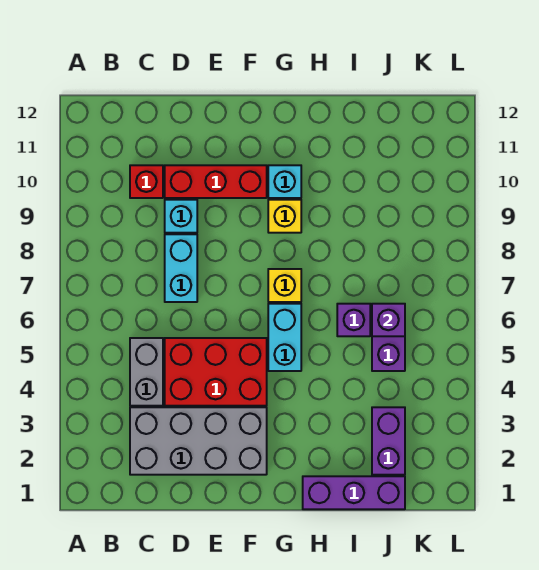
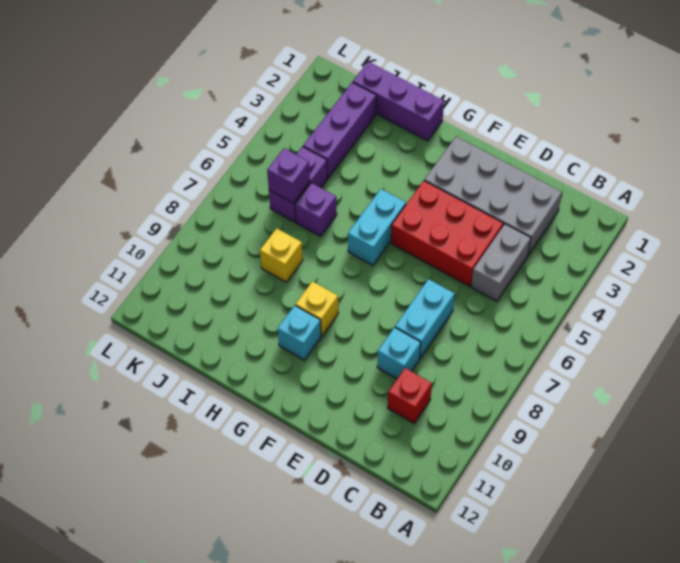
red brick D10:F10 level 1 -> none
yellow brick G7 level 1 -> yellow brick I8 level 1
purple brick J2:J3 level 1 -> purple brick J2:J4 level 1

